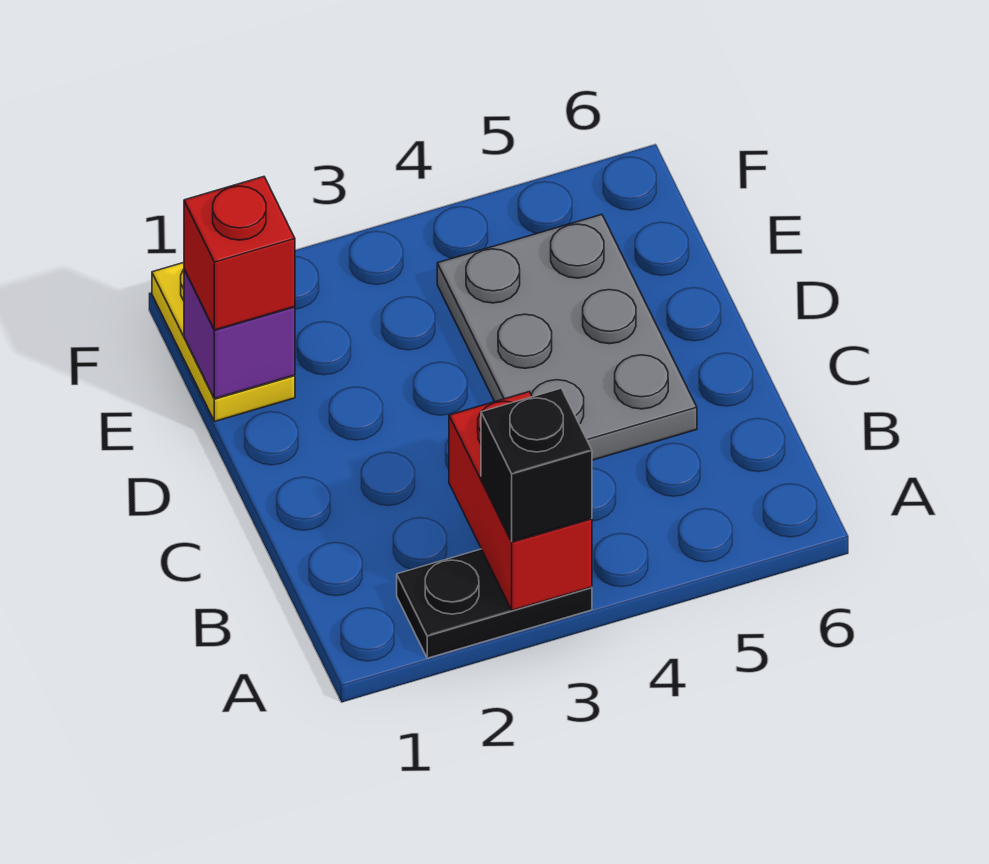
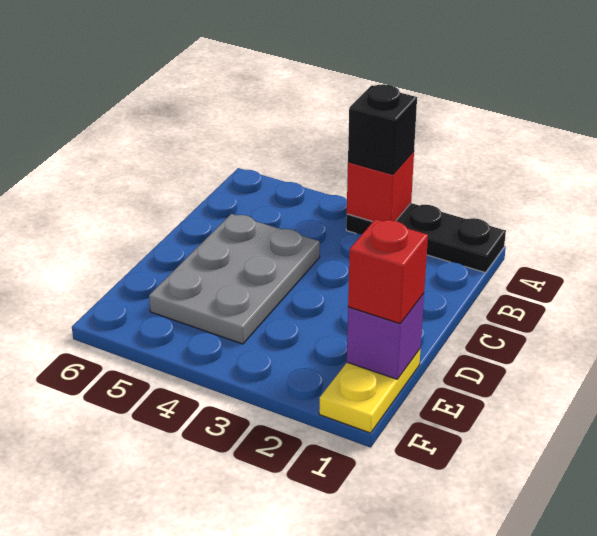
black plate A2:A3 level 1 -> black plate A1:A3 level 1
red brick A3:B3 level 2 -> red brick A3 level 2

